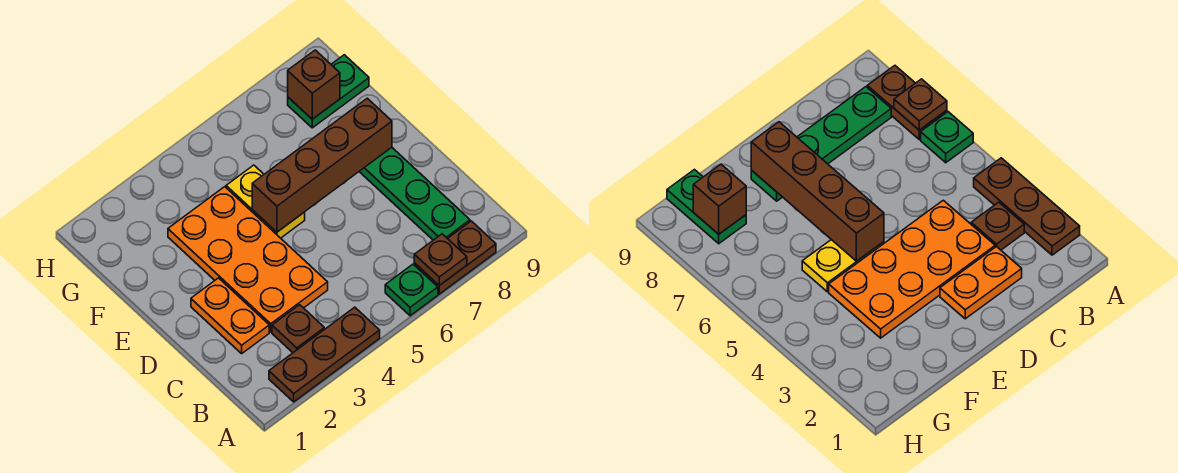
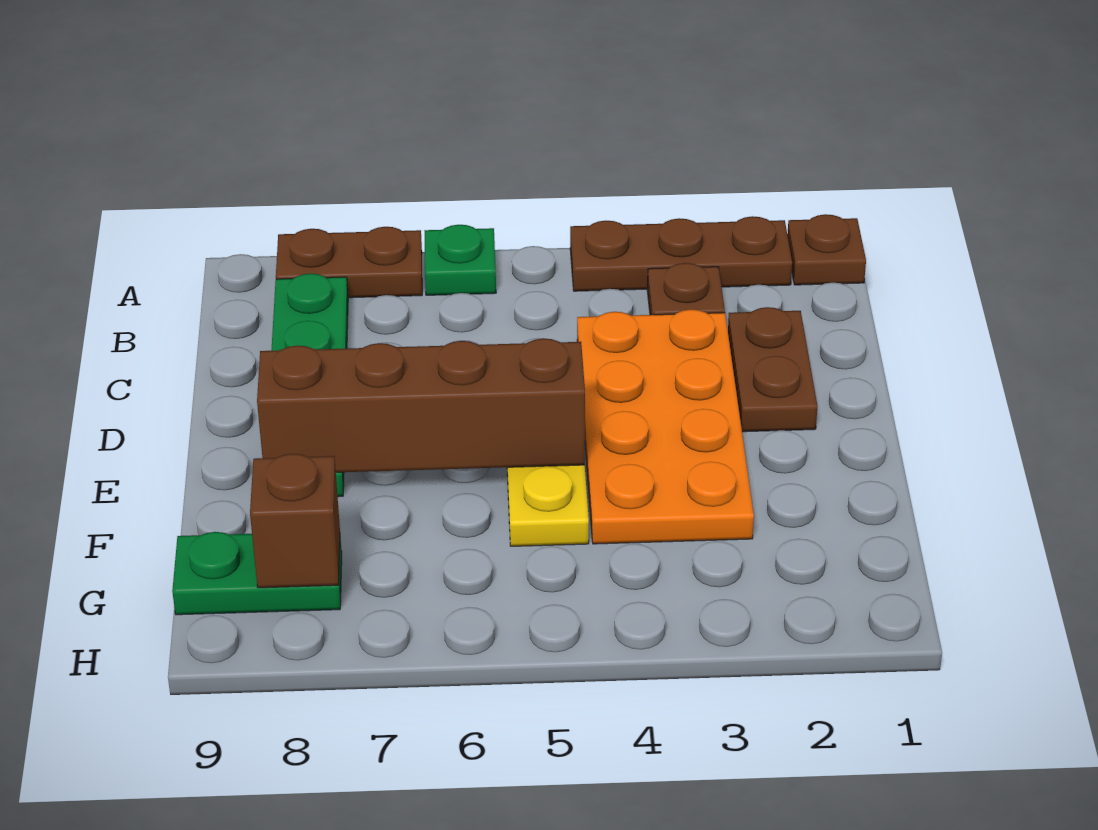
brown plate A7 level 2 -> brown plate A1 level 1
orange plate C2:D2 level 1 -> brown plate C2:D2 level 1

